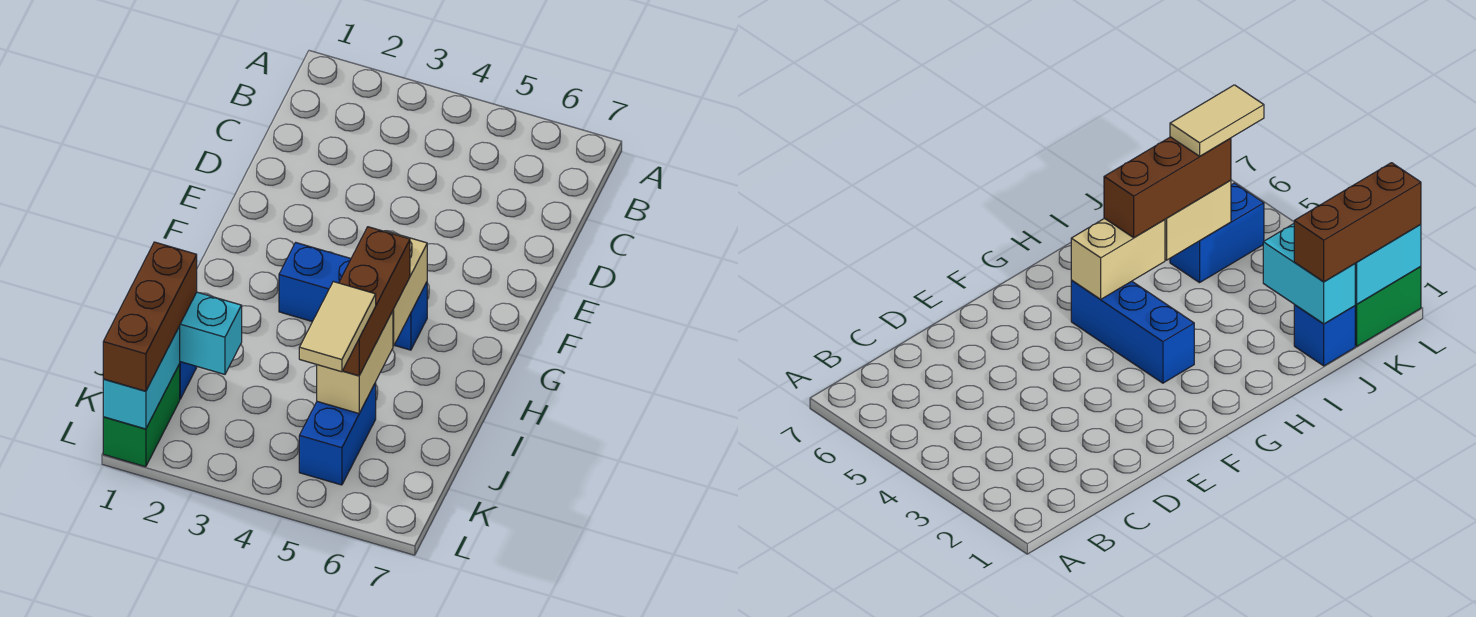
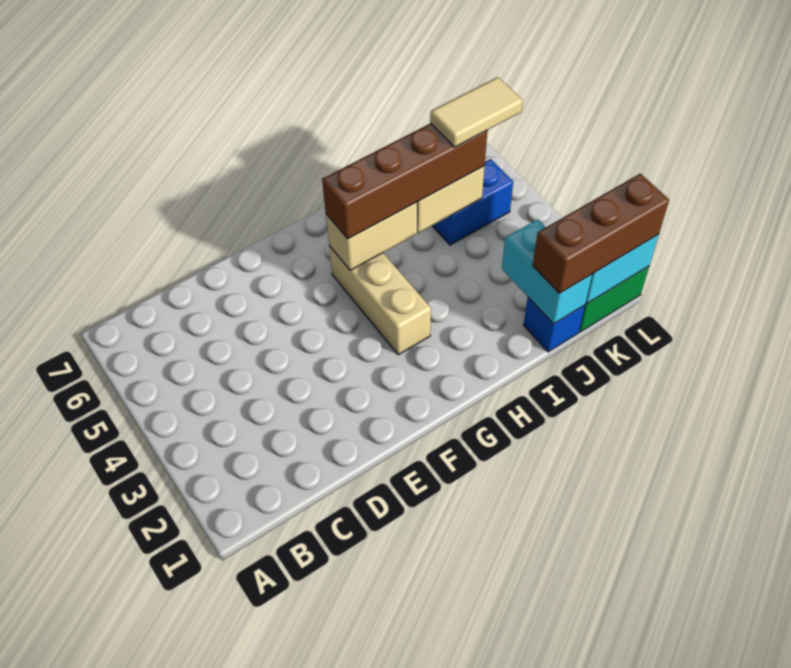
blue brick G3:G5 level 1 -> tan brick G3:G5 level 1
brown brick H5:J5 level 3 -> brown brick G5:J5 level 3

